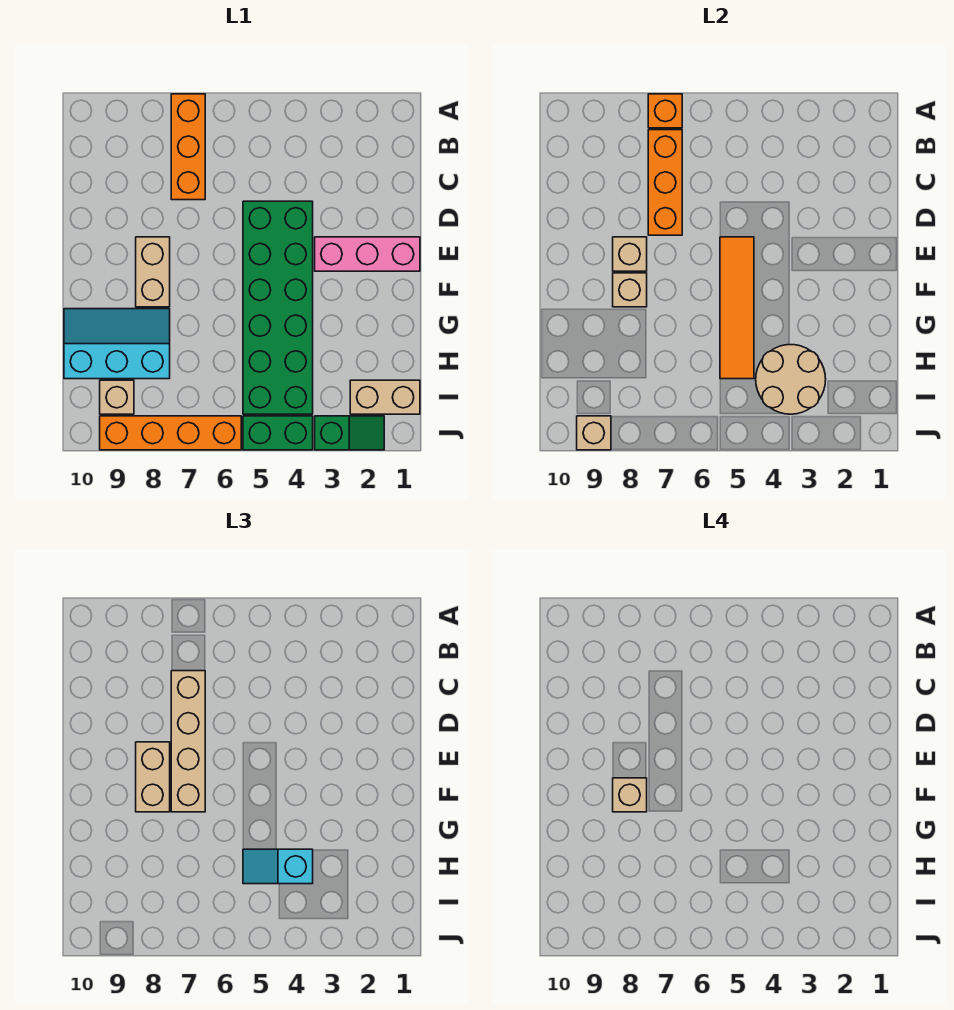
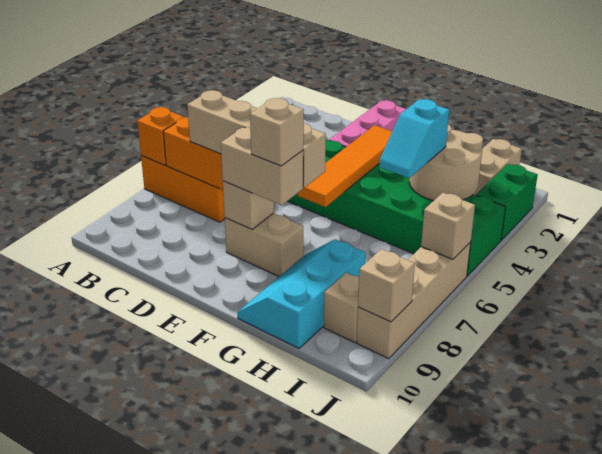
orange tile E5:H5 level 2 -> orange tile F3:F6 level 2
tan brick F8 level 2 -> tan brick J6 level 2
green slope J2:J3 level 1 top 3 -> green brick J2:J3 level 1
orange brick J6:J9 level 1 -> tan brick J6:J9 level 1

